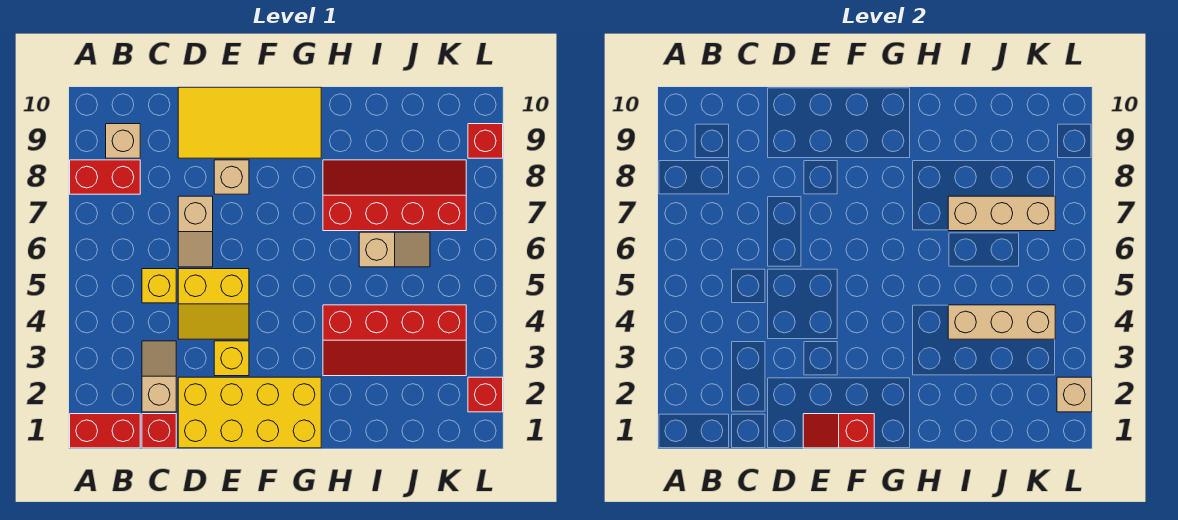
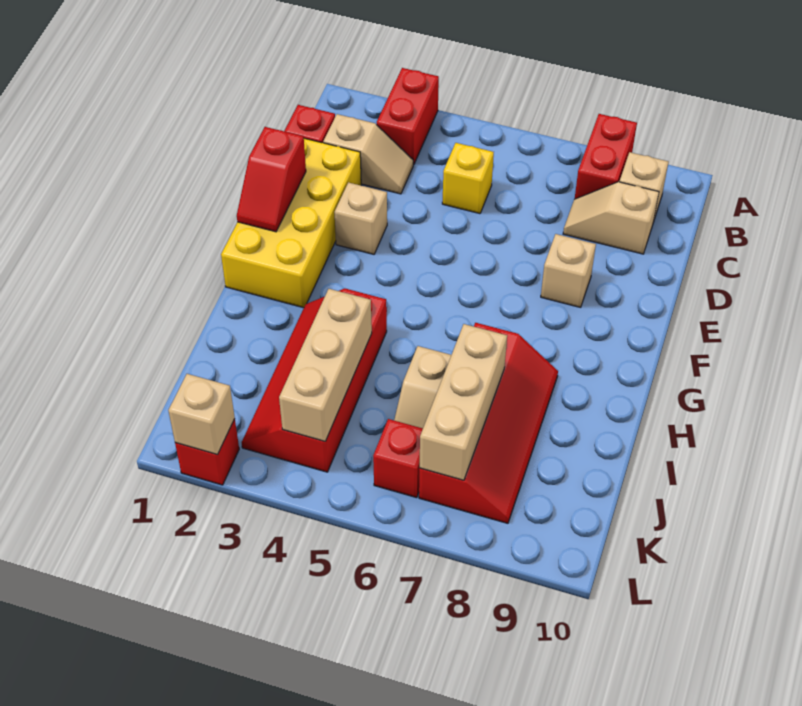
red brick A1:B1 level 1 -> red brick A3:B3 level 1
yellow slope D4:E5 level 1 top 5 -> none
tan slope D6:D7 level 1 top 7 -> tan slope C8:C9 level 1 top 9
yellow tile D9:G10 level 1 -> none
red slope E1:F1 level 2 top F -> red slope E1:F1 level 2 top E
yellow brick E3 level 1 -> tan brick E3 level 1
red brick L9 level 1 -> red brick K6 level 1

